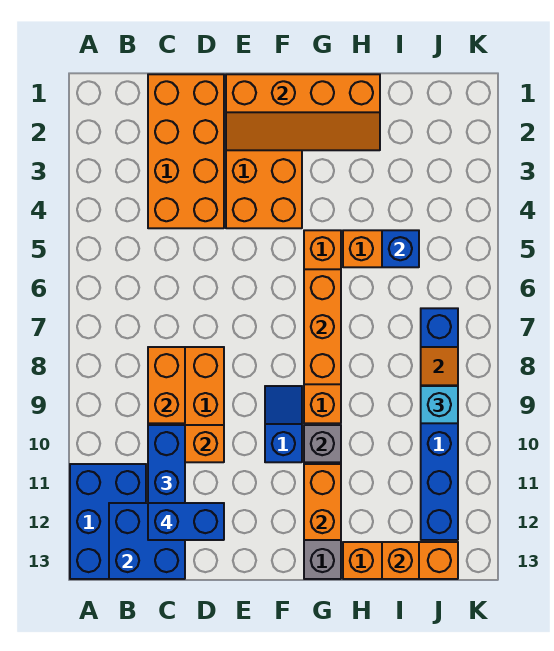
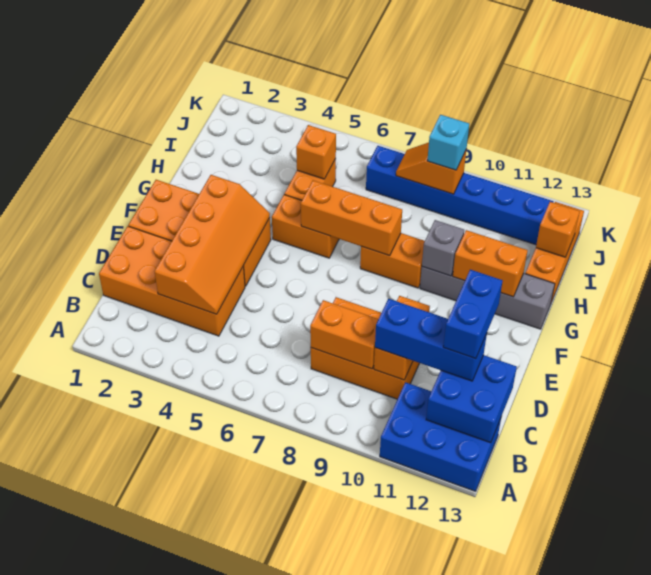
orange slope E1:H2 level 2 top 1 -> orange slope C3:F4 level 2 top 3
blue slope F9:F10 level 1 top 10 -> none
blue brick I5 level 2 -> orange brick I5 level 2

